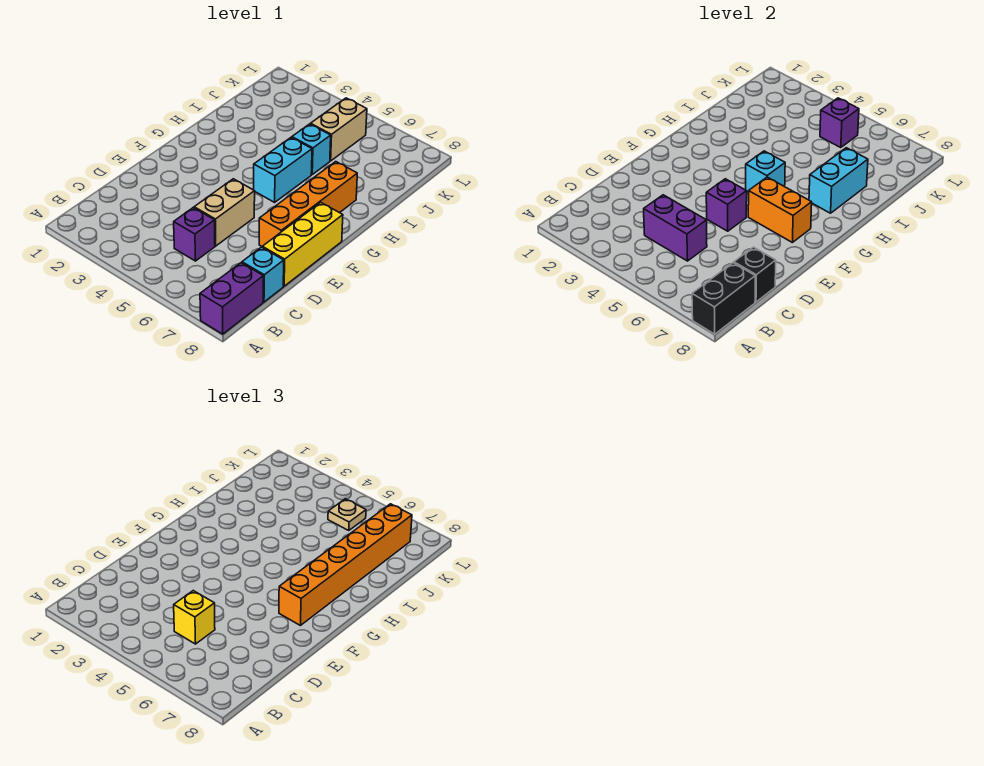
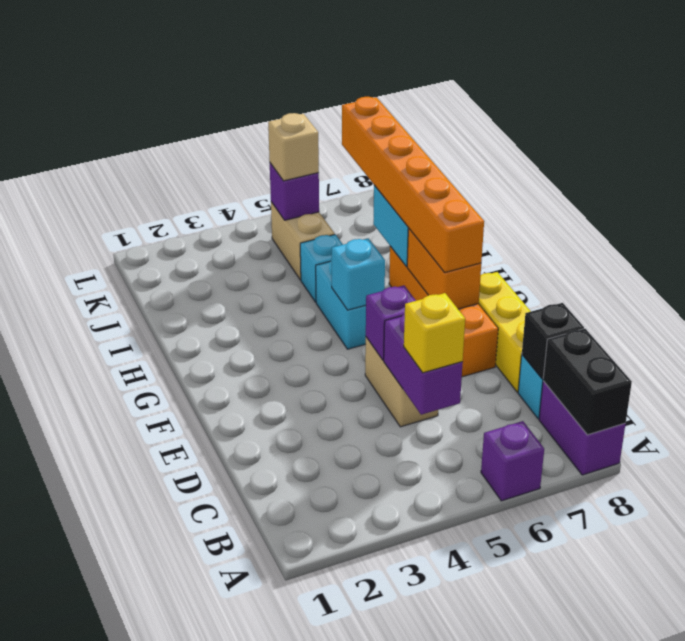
purple brick C4:C5 level 2 -> purple brick C5:D5 level 2
purple brick C5 level 1 -> purple brick A6 level 1
orange brick F6:F7 level 2 -> orange brick F7:G7 level 2
tan plate K5 level 3 -> tan brick K5 level 3

